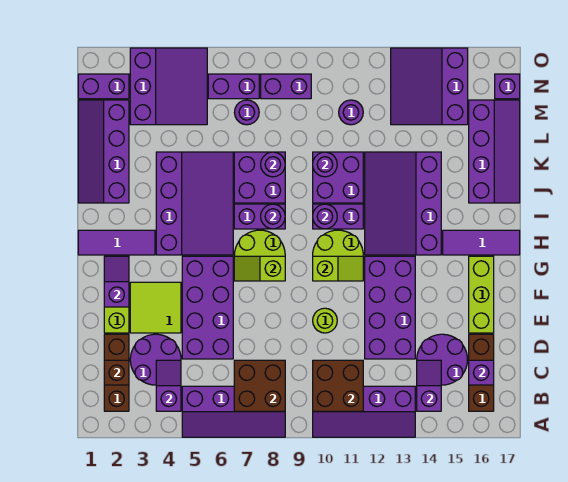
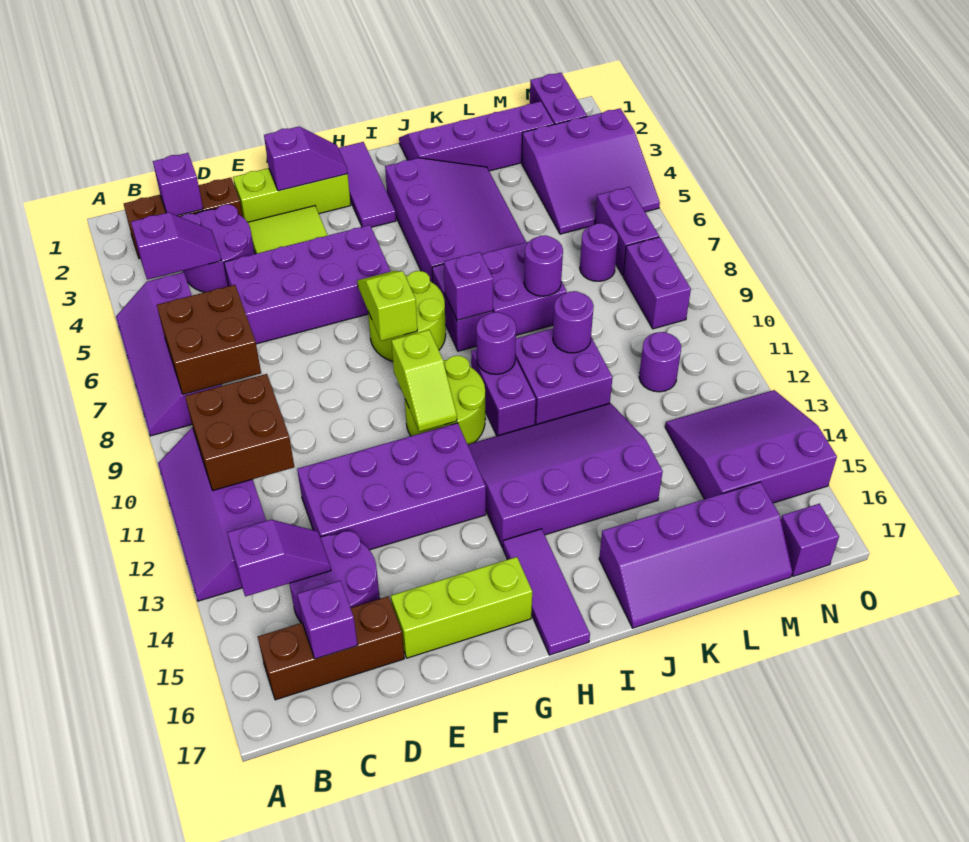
brown brick C2 level 2 -> purple brick C2 level 2
lime round brick E10 level 1 -> none
purple slope H4:K6 level 1 top 4 -> purple slope I3:K6 level 1 top I
purple round brick I8 level 2 -> purple brick I8 level 2

